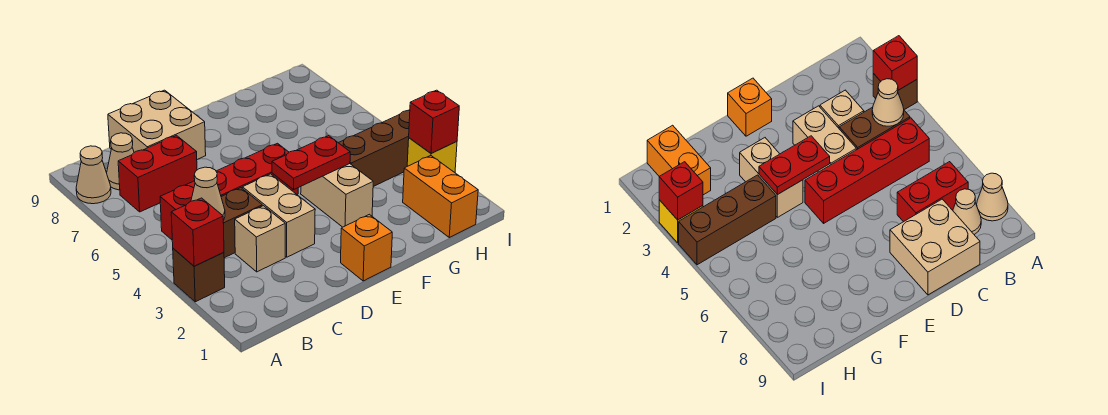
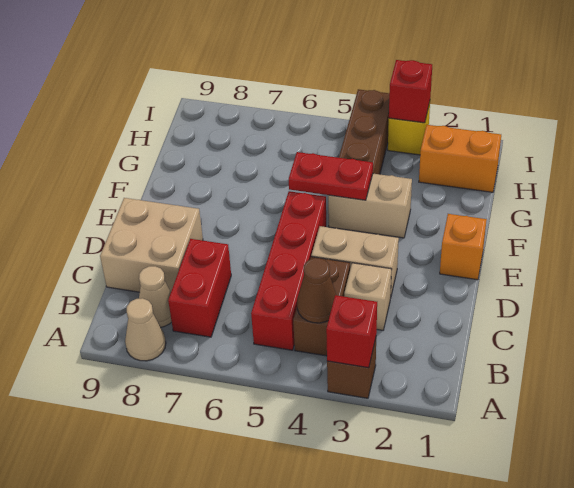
tan cone B4 level 2 -> brown cone B4 level 2
red plate E4:F4 level 2 -> red plate F4:F5 level 2

